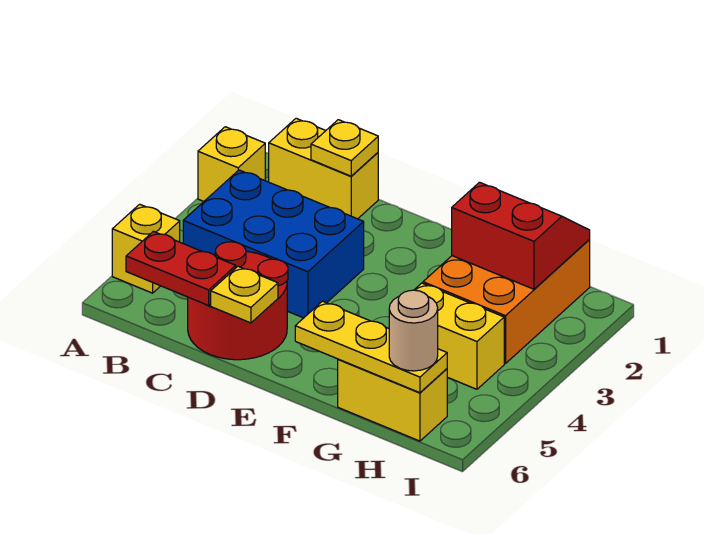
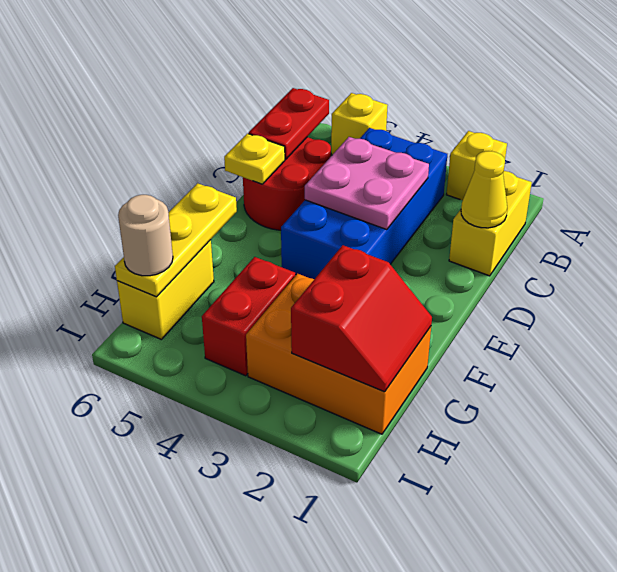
blue brick B3:D4 level 1 -> blue brick B3:E4 level 1
yellow plate C1 level 2 -> yellow cone C1 level 2
none -> pink plate C3:D4 level 2
yellow brick G4:H4 level 1 -> red brick G4:H4 level 1

